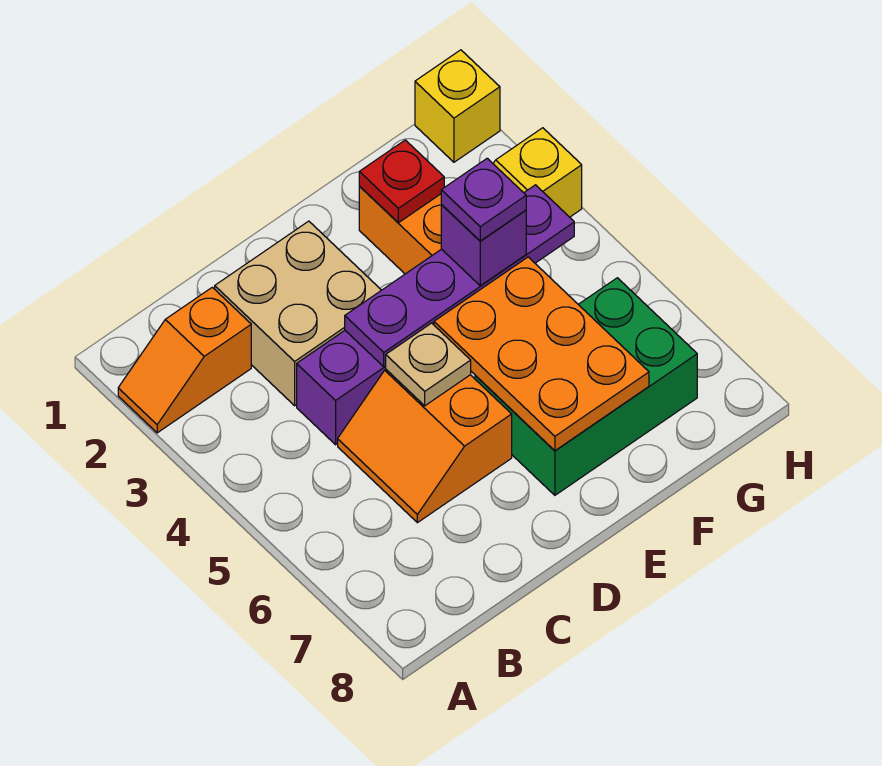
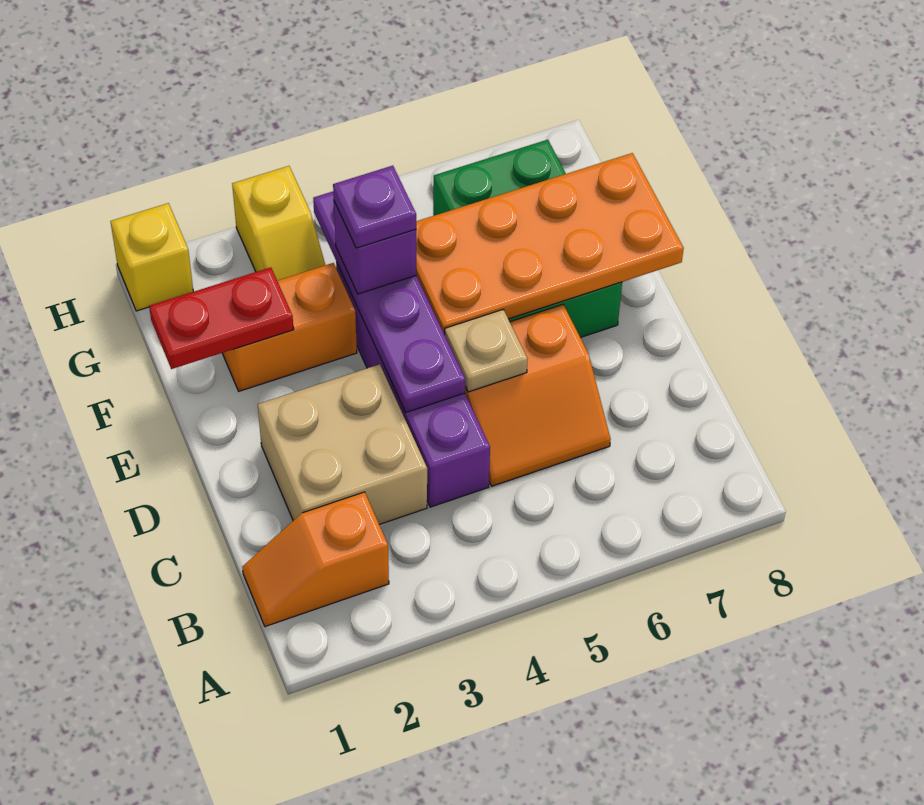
orange slope A2:B2 level 1 top B -> orange slope B1:B2 level 1 top 2
orange plate E5:F7 level 2 -> orange plate E5:F8 level 2
red plate F2 level 2 -> red plate F1:F2 level 2

